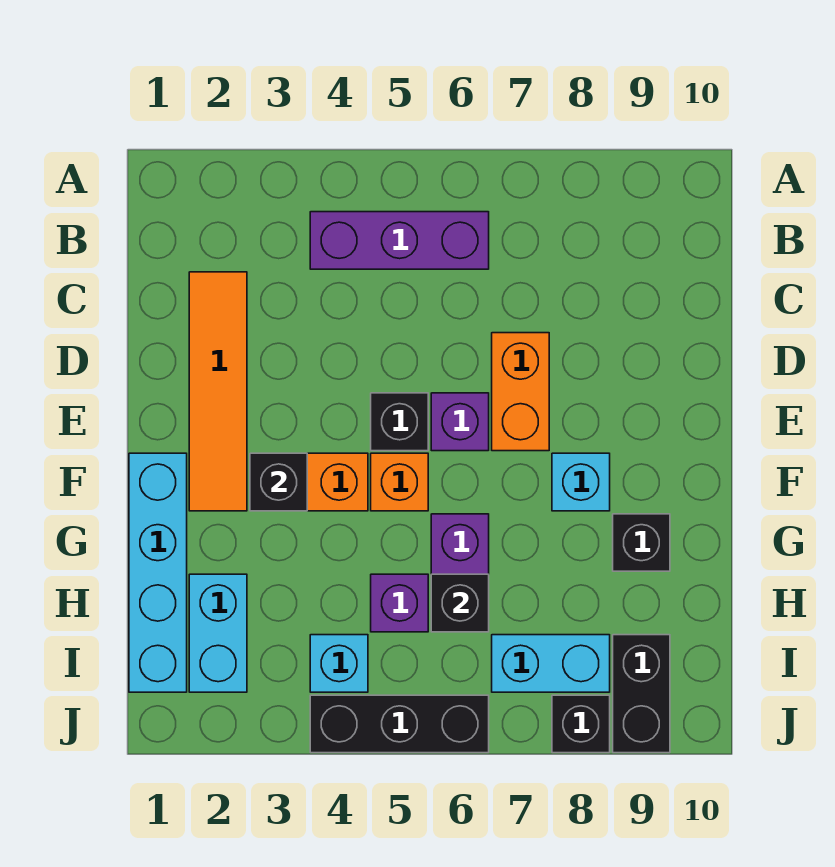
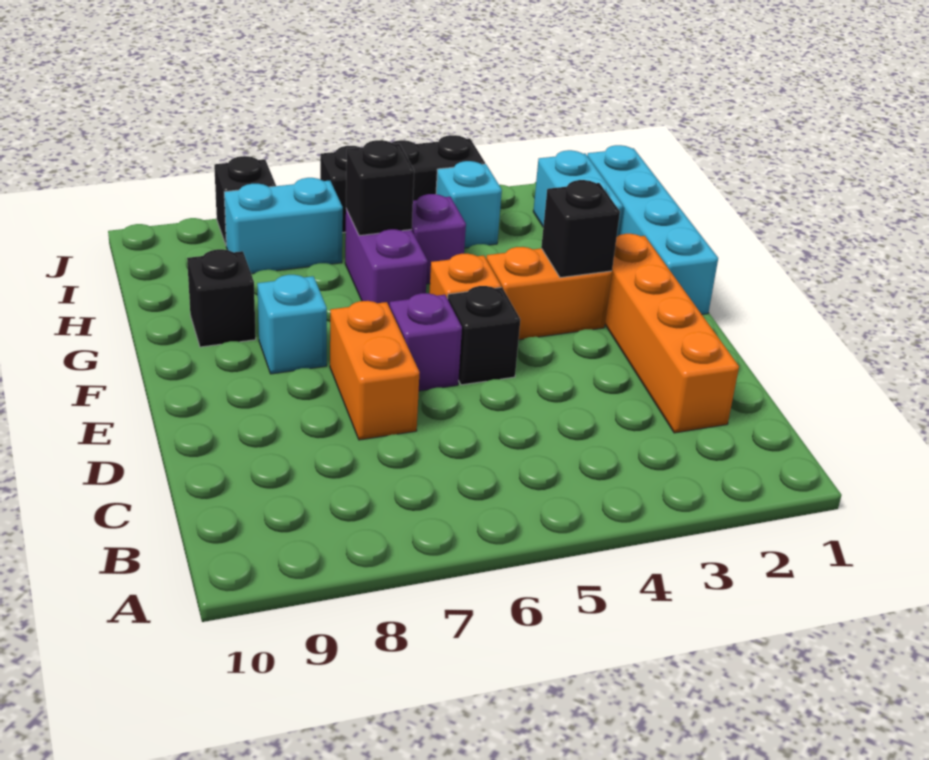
purple brick B4:B6 level 1 -> none
orange tile C2:F2 level 1 -> orange brick C2:F2 level 1
black brick I9:J9 level 1 -> none

